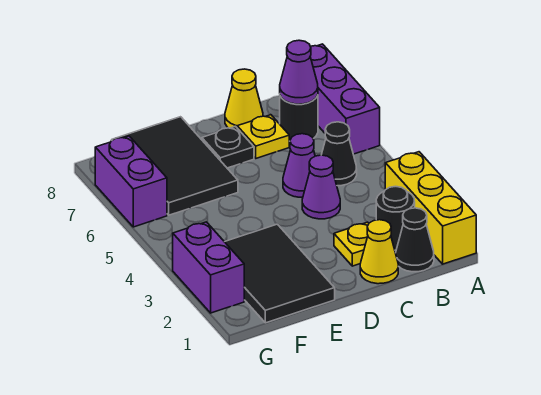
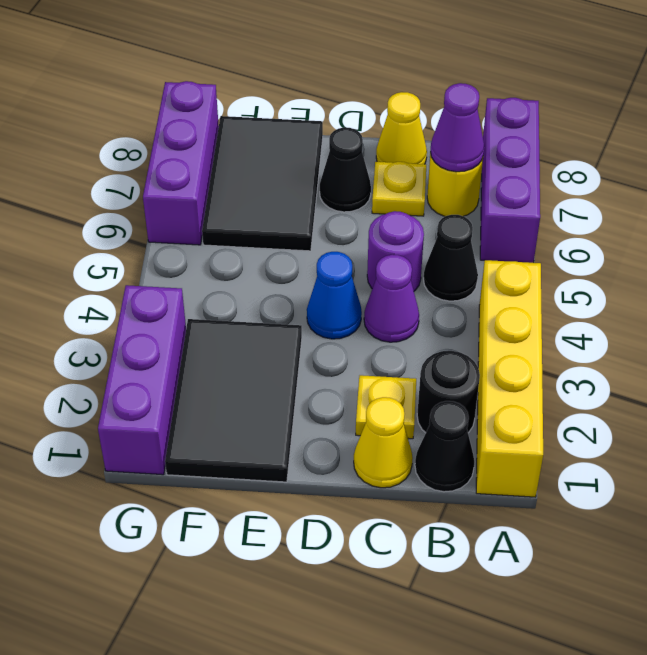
yellow brick A1:A3 level 1 -> yellow brick A1:A4 level 1
black round brick B7 level 1 -> yellow round brick B7 level 1
purple cone C5 level 1 -> purple round brick C5 level 1
none -> blue cone D4 level 1
black plate D7 level 1 -> black cone D7 level 1
purple brick G2:G3 level 1 -> purple brick G1:G3 level 1
purple brick G6:G7 level 1 -> purple brick G6:G8 level 1

